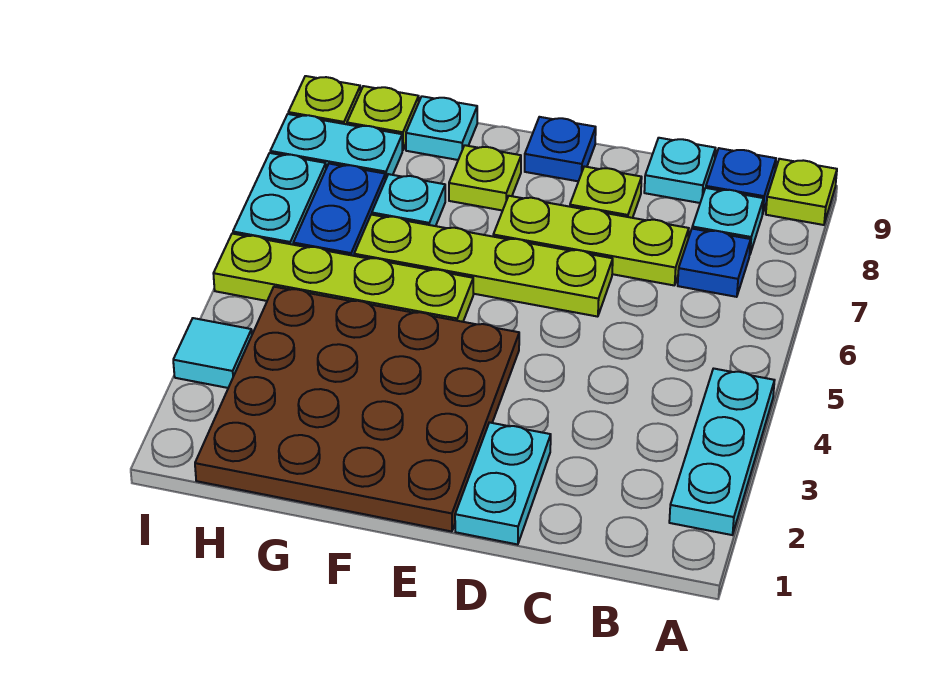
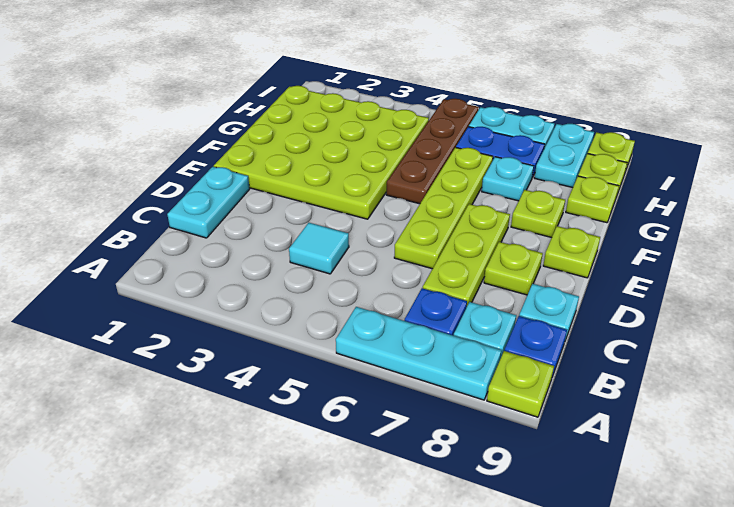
cyan plate A2:A4 level 1 -> cyan plate A6:A8 level 1
cyan plate D1:D2 level 1 -> cyan plate C1:D1 level 1
brown plate E1:H4 level 1 -> lime plate E1:H4 level 1
blue plate E9 level 1 -> lime plate E9 level 1
lime plate F5:I5 level 1 -> brown plate F5:I5 level 1
cyan plate G9 level 1 -> lime plate G9 level 1
cyan tile I3 level 1 -> cyan tile C4 level 1

